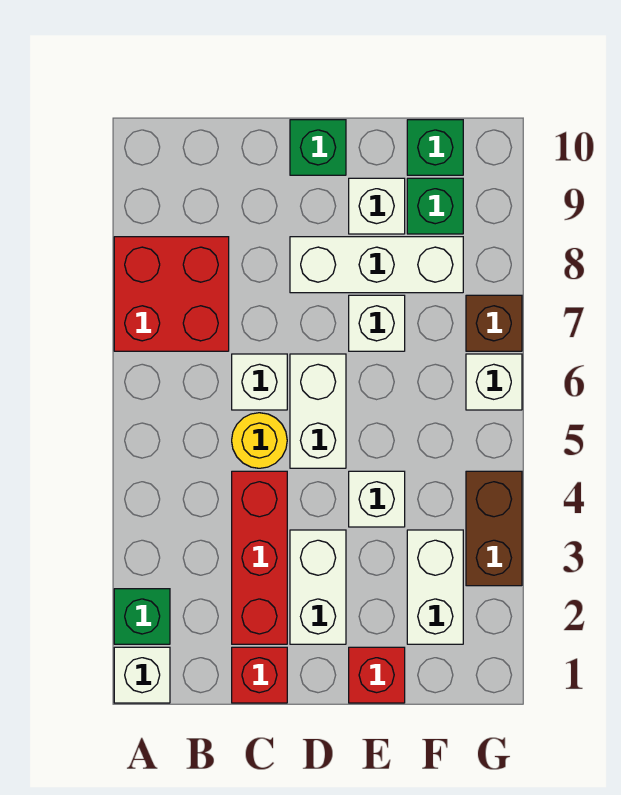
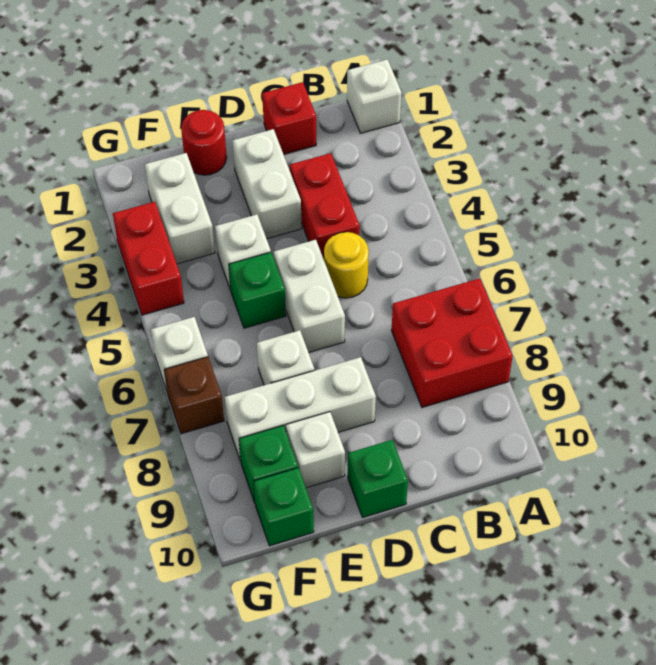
green brick A2 level 1 -> green brick E5 level 1
red brick C2:C4 level 1 -> red brick C3:C4 level 1
white brick C6 level 1 -> none
red brick E1 level 1 -> red round brick E1 level 1
brown brick G3:G4 level 1 -> red brick G3:G4 level 1

